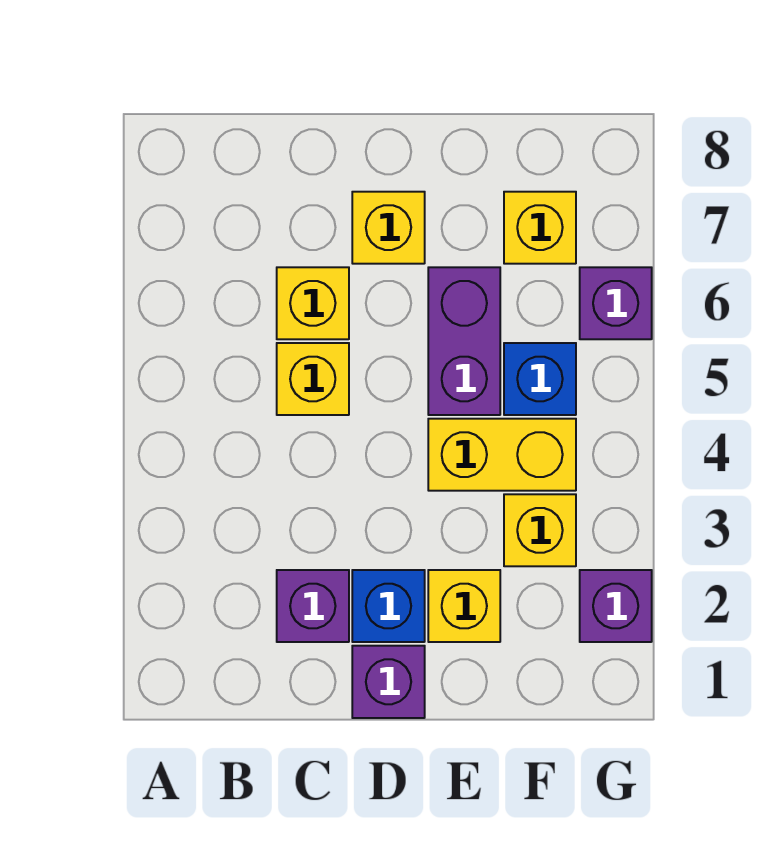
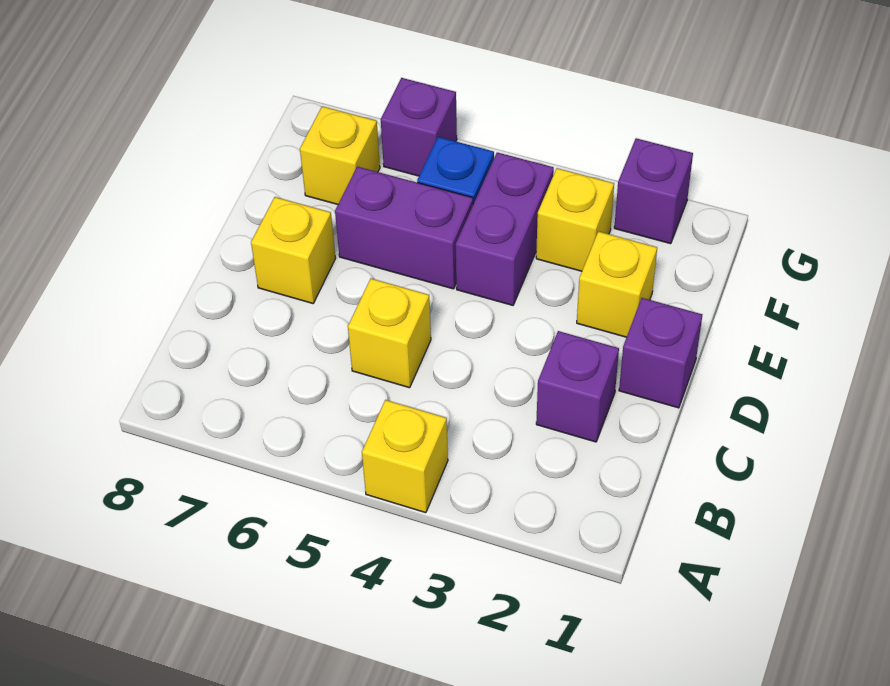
yellow brick C6 level 1 -> yellow brick A4 level 1
blue brick D2 level 1 -> none
yellow brick E4:F4 level 1 -> purple brick E4:F4 level 1

